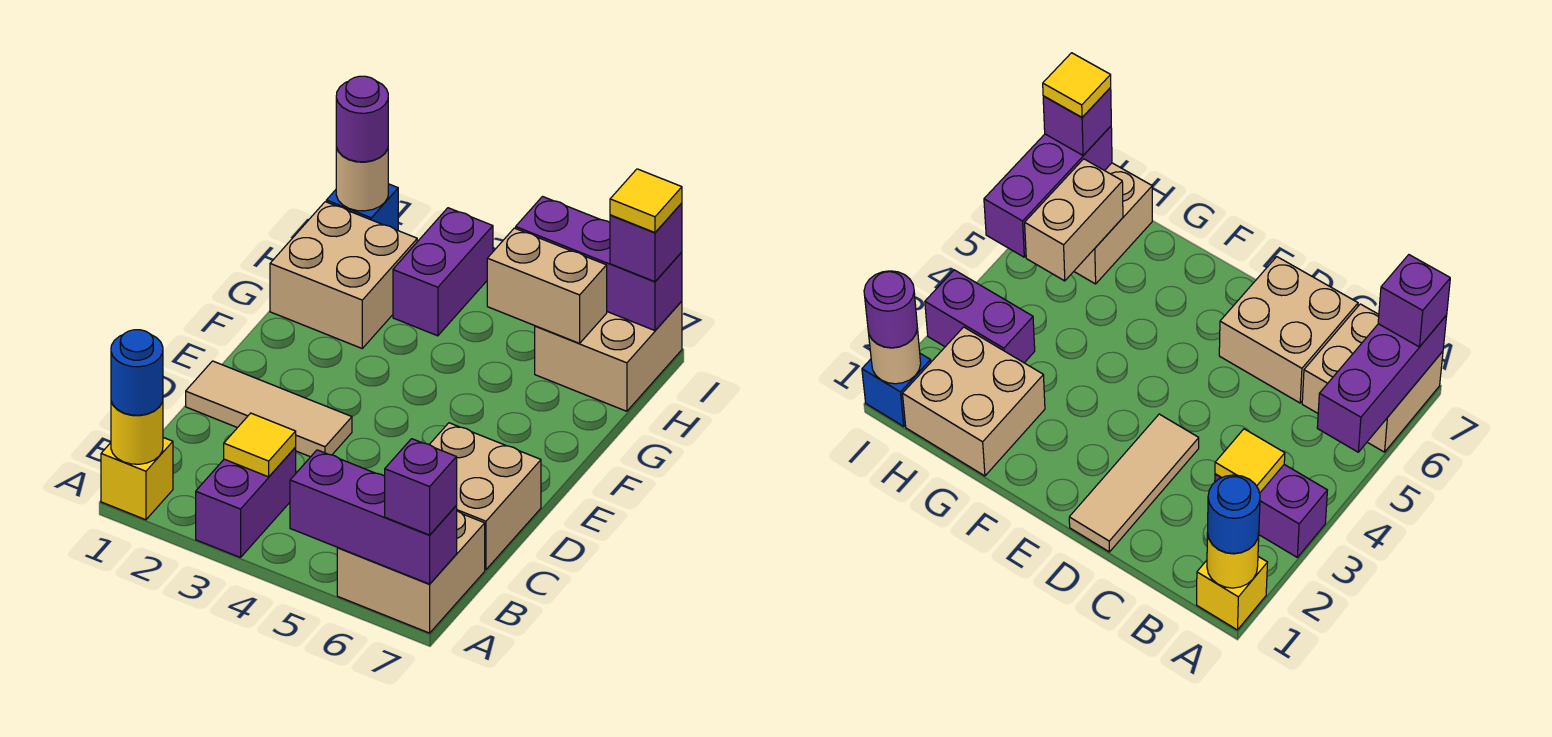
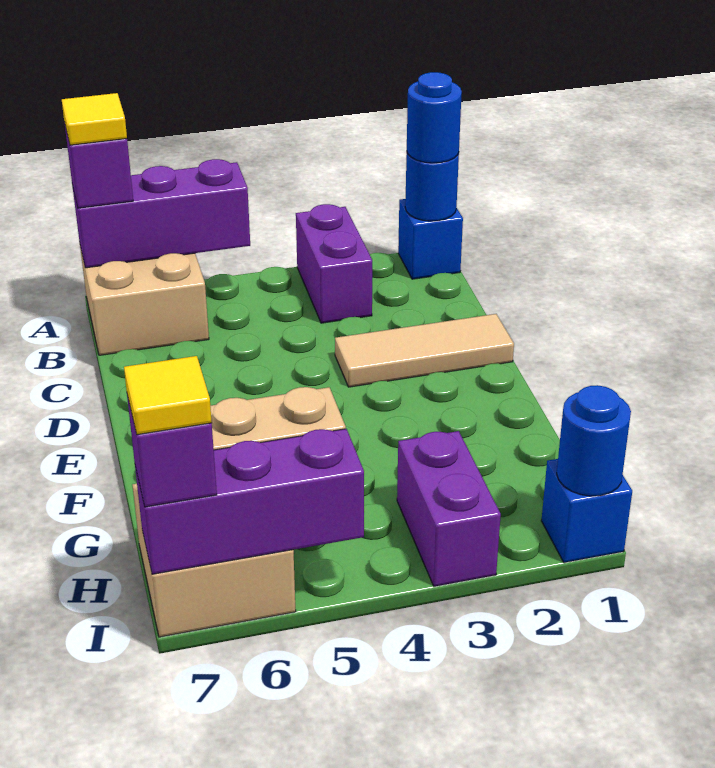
yellow brick A1 level 1 -> blue brick A1 level 1
yellow round brick A1 level 2 -> blue round brick A1 level 2
yellow tile B3 level 2 -> yellow tile A7 level 4
tan brick C6:D7 level 1 -> none
tan brick G1:H2 level 1 -> none
tan round brick I1 level 2 -> blue round brick I1 level 2
purple round brick I1 level 3 -> none

